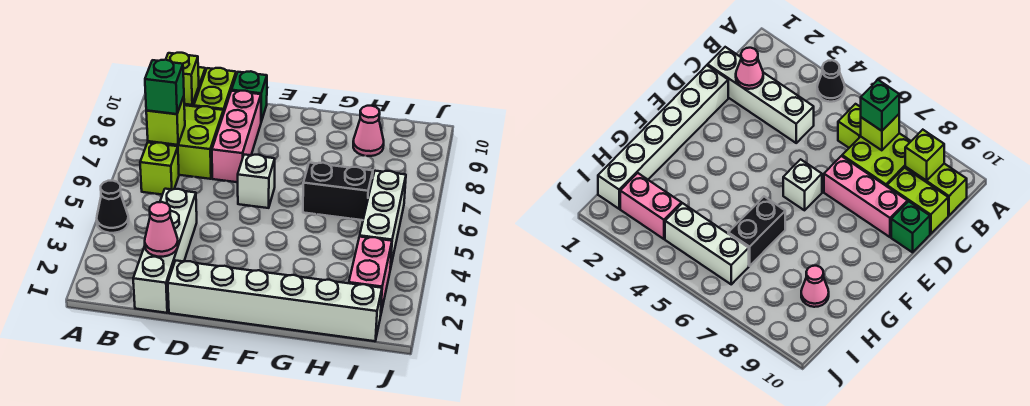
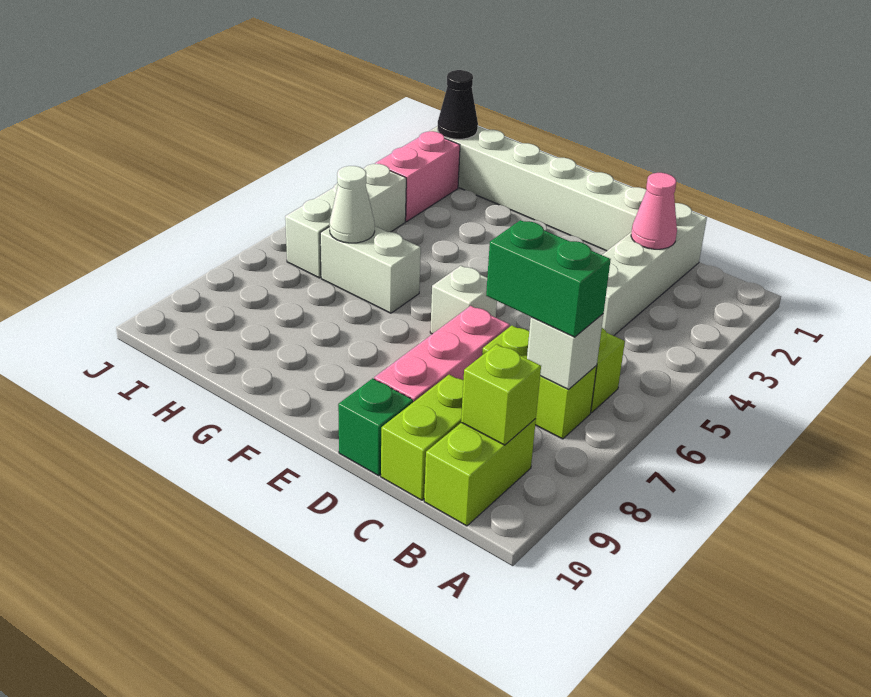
black cone A4 level 1 -> black cone I1 level 2
lime brick B7:C8 level 1 -> lime brick B7:C7 level 1
lime brick B7 level 2 -> white brick B7 level 2
green brick B7 level 3 -> green brick B7:C7 level 3
black brick G6:H6 level 1 -> white brick G6:H6 level 1
none -> white cone H6 level 2
pink cone H9 level 1 -> none

